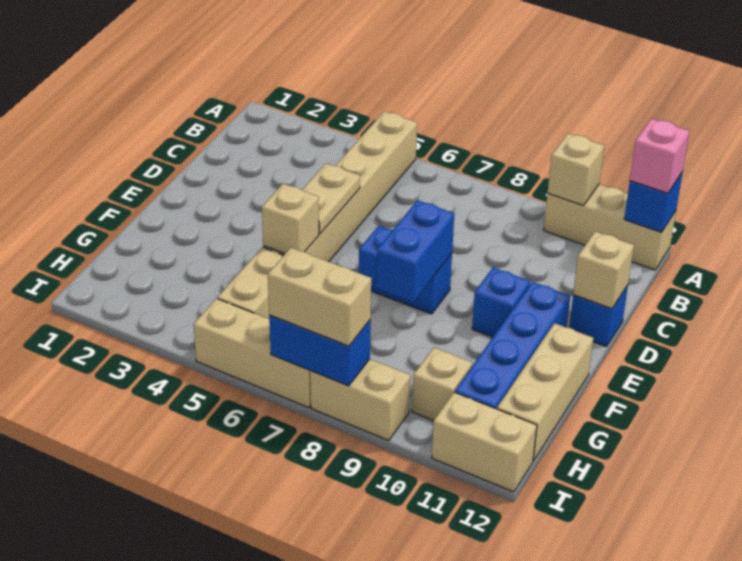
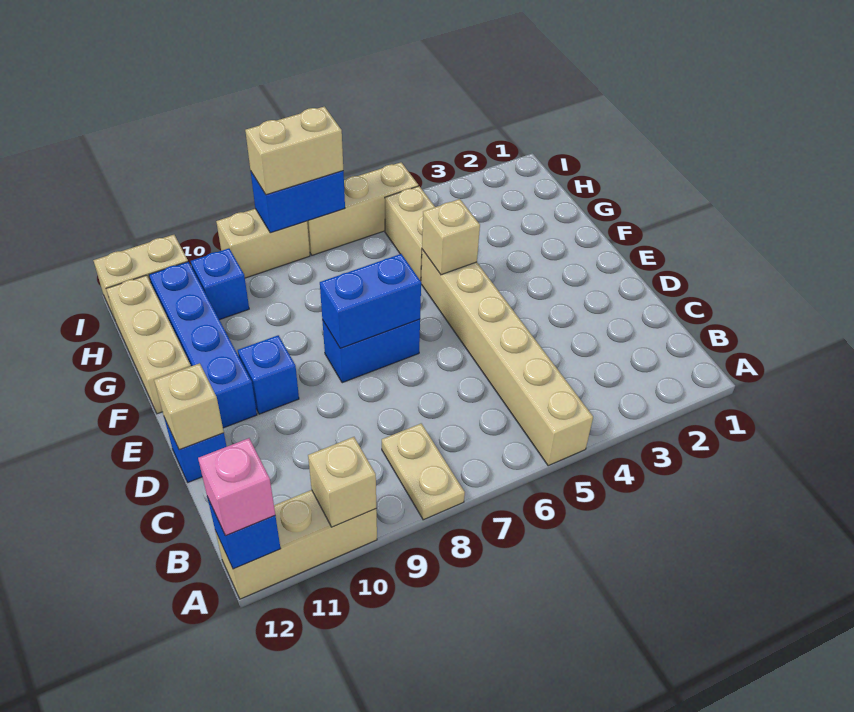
tan plate D5:E5 level 2 -> tan plate A8:B8 level 1
blue brick E8:F8 level 2 -> blue brick E7:E8 level 2
tan brick H10 level 1 -> blue brick H10 level 1

